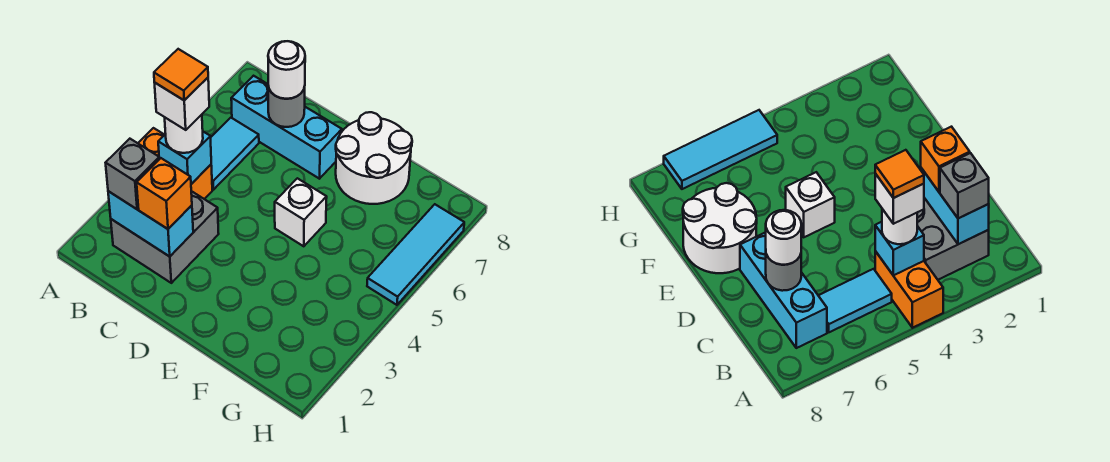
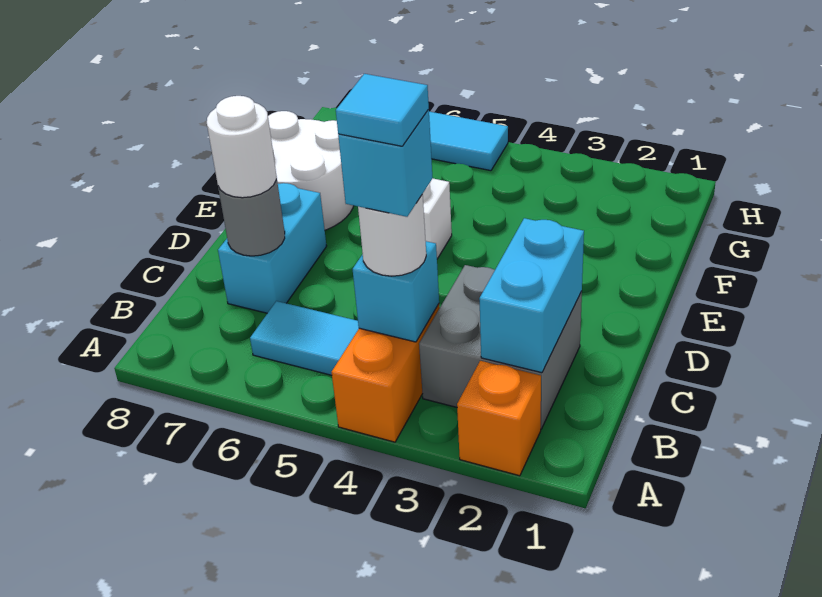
grey brick B2 level 3 -> none
white brick B4 level 4 -> cyan brick B4 level 4
orange tile B4 level 5 -> cyan tile B4 level 5
cyan brick B7:D7 level 1 -> cyan brick C7:D7 level 1
orange brick C2 level 3 -> orange brick A2 level 1

